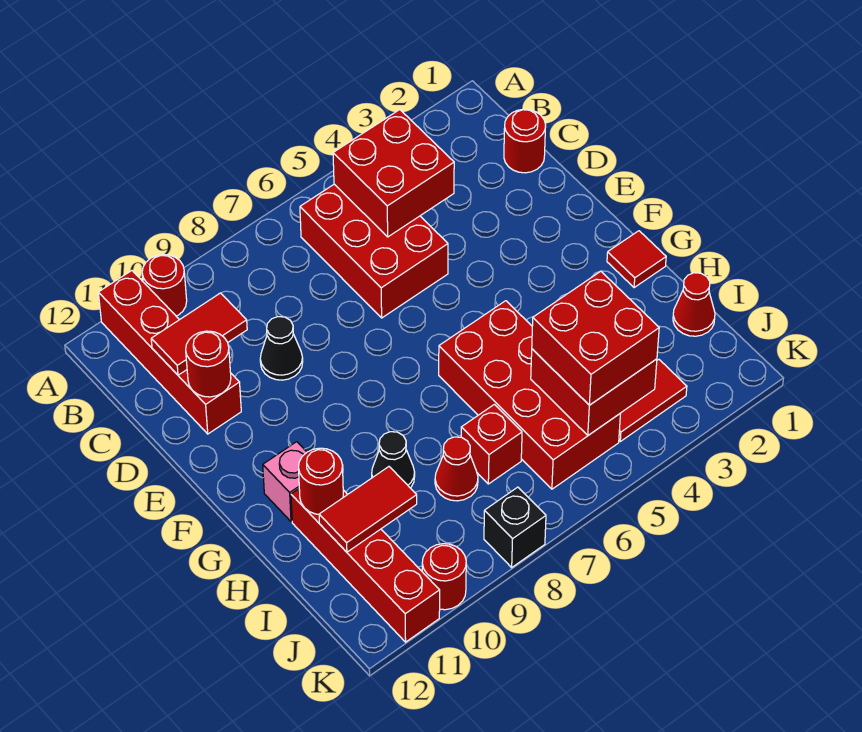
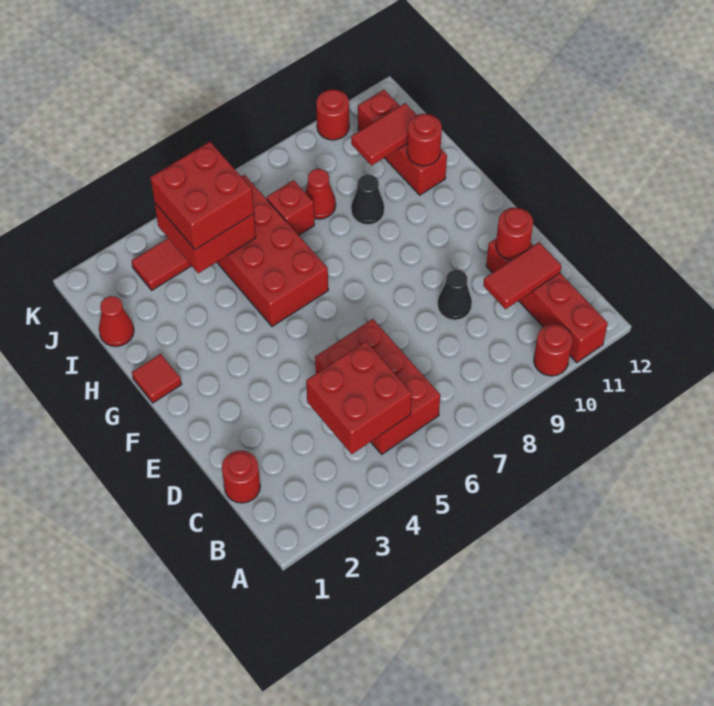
pink brick G11 level 1 -> none
red brick H11:K11 level 1 -> red brick H11:J11 level 1
black brick K8 level 1 -> none

